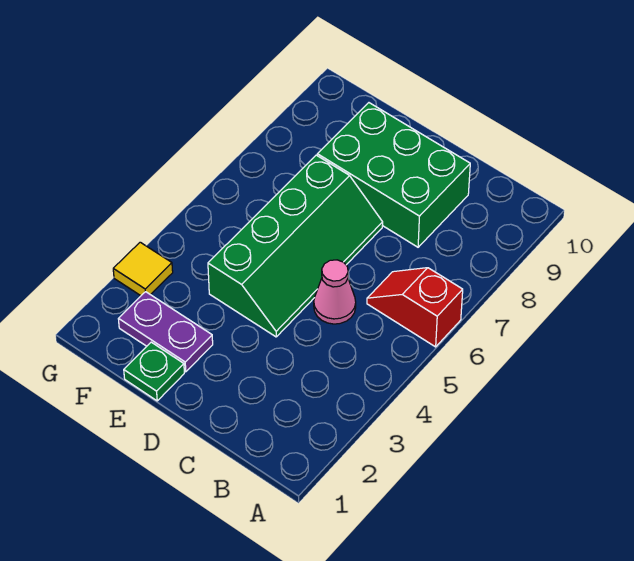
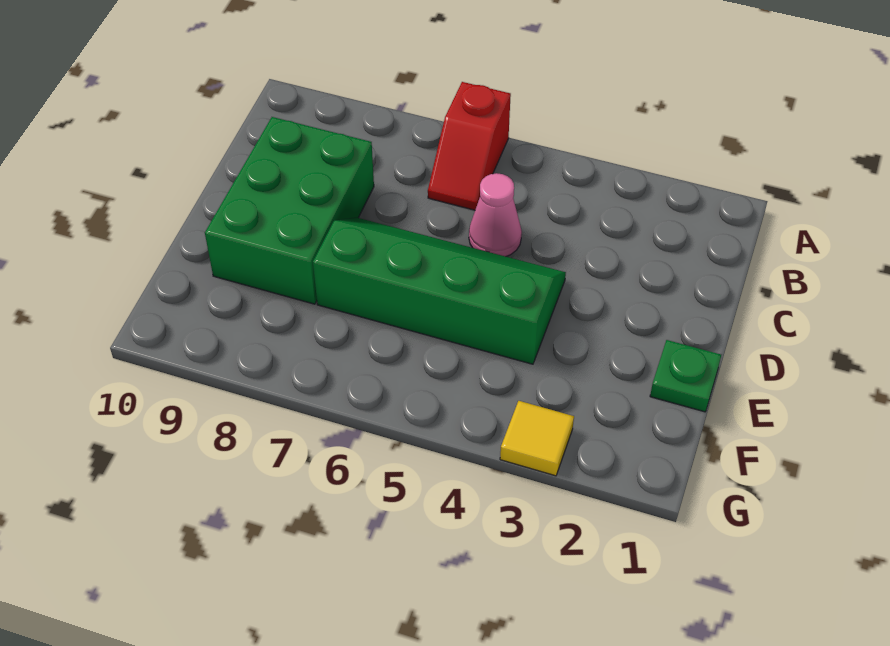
purple plate E2:F2 level 1 -> none

